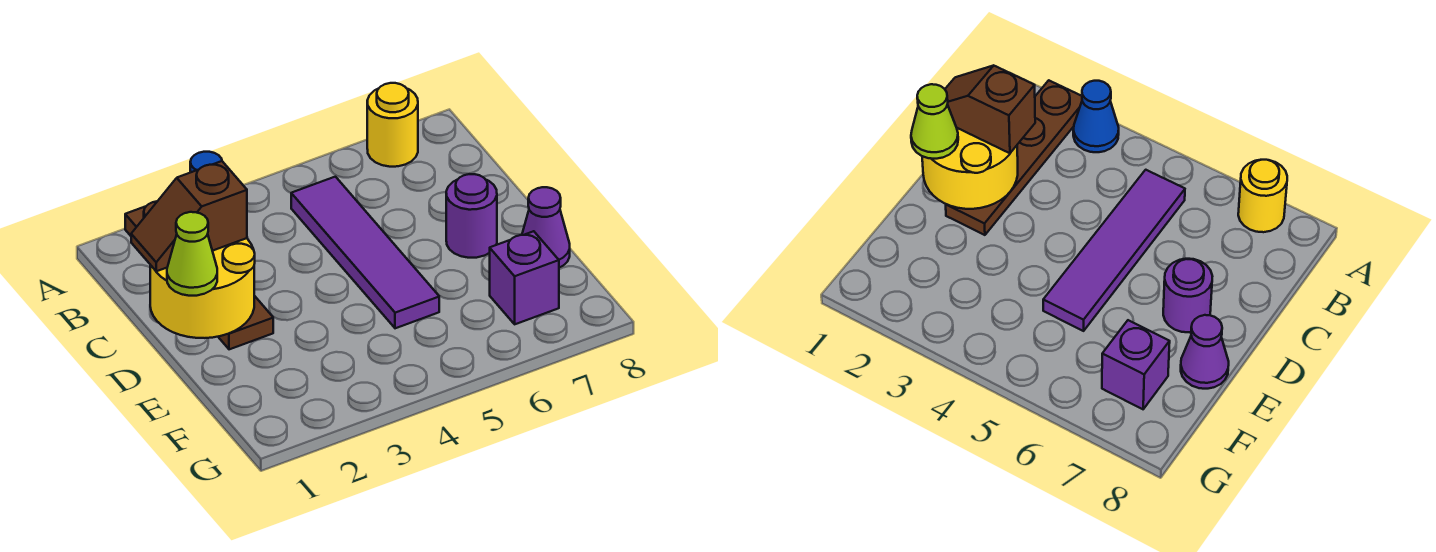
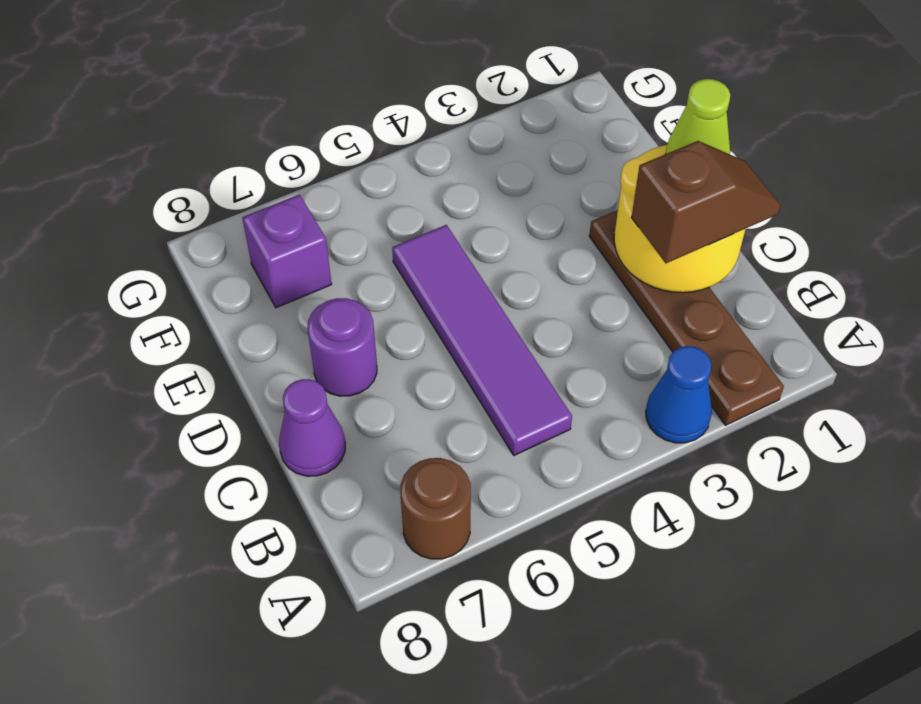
yellow round brick A7 level 1 -> brown round brick A7 level 1
purple cone E8 level 1 -> purple cone C8 level 1

